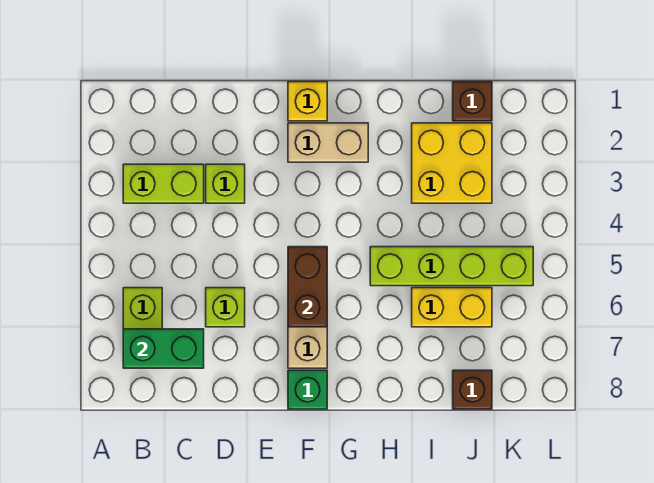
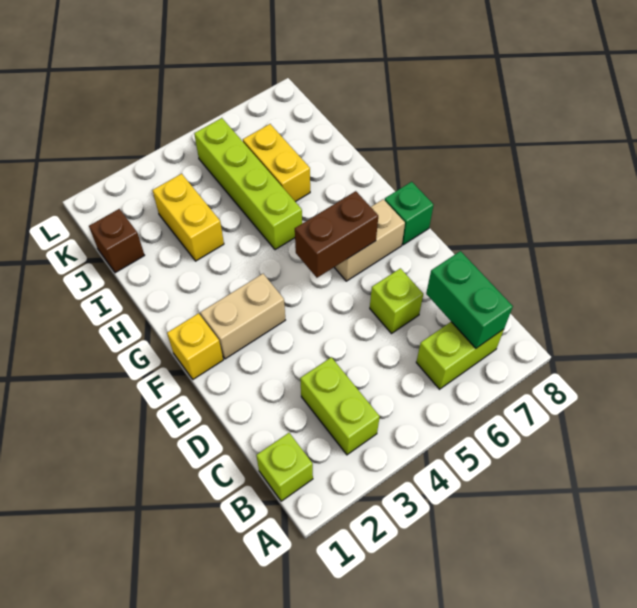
lime brick D3 level 1 -> lime brick B1 level 1
tan brick F2:G2 level 1 -> tan brick F2:F3 level 1
yellow brick I2:J3 level 1 -> yellow brick I3:J3 level 1
brown brick J8 level 1 -> none

